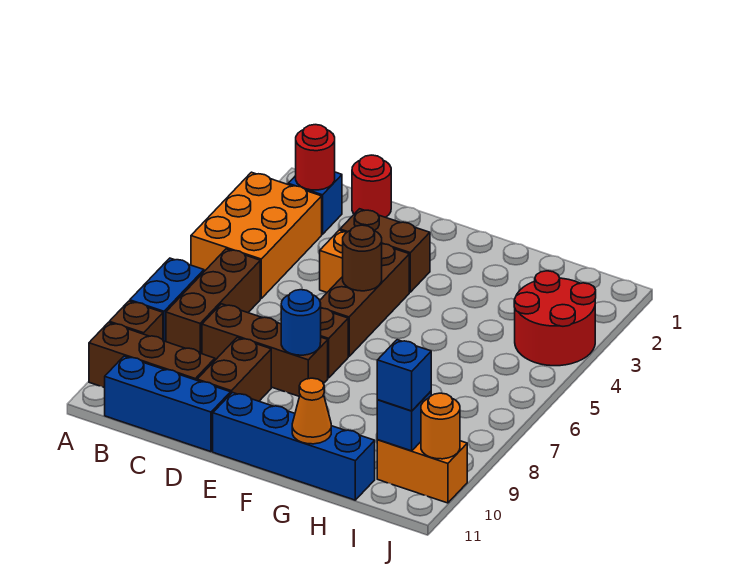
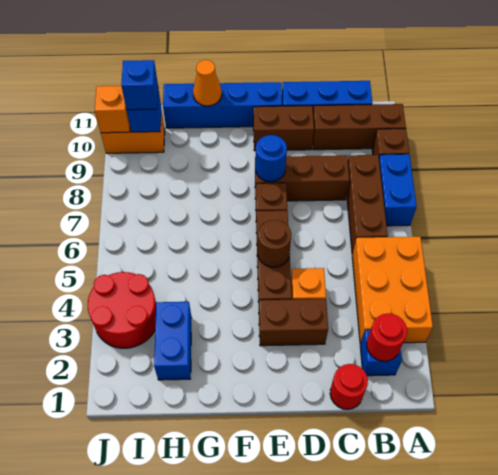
brown brick D9:D10 level 1 -> brown brick D10:E10 level 1
none -> blue brick H2:H3 level 1
orange round brick J10 level 2 -> orange brick J10 level 2

